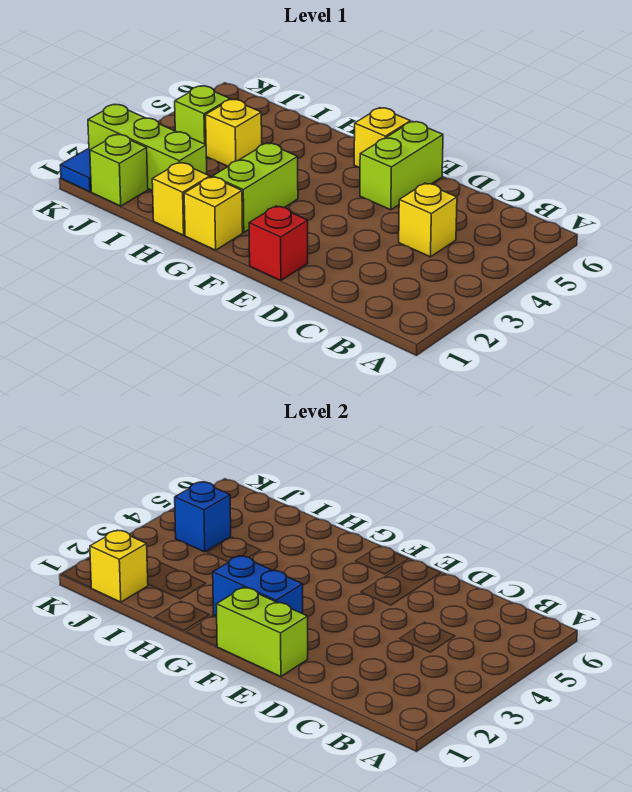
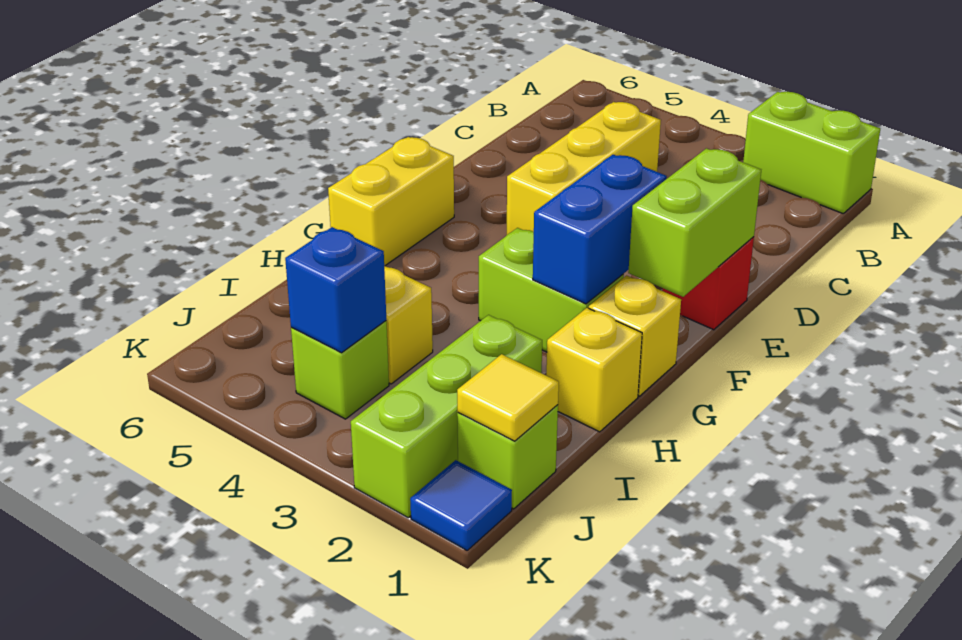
yellow brick C4 level 1 -> yellow brick C4:E4 level 1
lime brick E5:E6 level 1 -> lime brick A1:A2 level 1
yellow brick F6 level 1 -> yellow brick F6:G6 level 1
yellow brick J1 level 2 -> yellow tile J1 level 2

